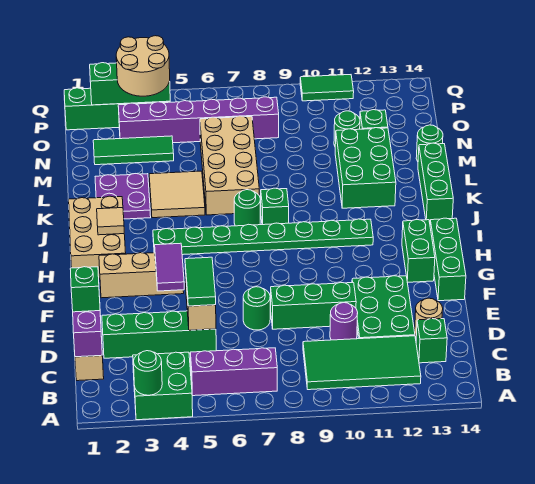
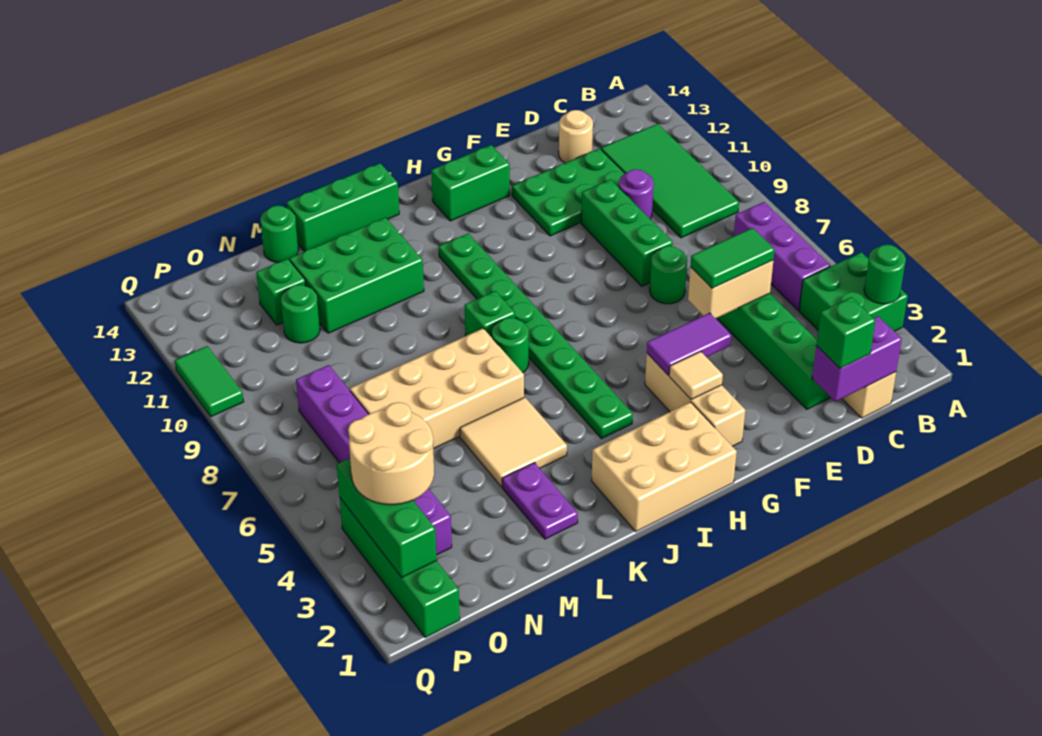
green brick C13 level 1 -> none
green brick F14:H14 level 1 -> none
tan tile I2 level 2 -> tan tile G3 level 2
purple plate K2:L3 level 1 -> purple plate L2:L3 level 1
green tile N2:N4 level 1 -> none

